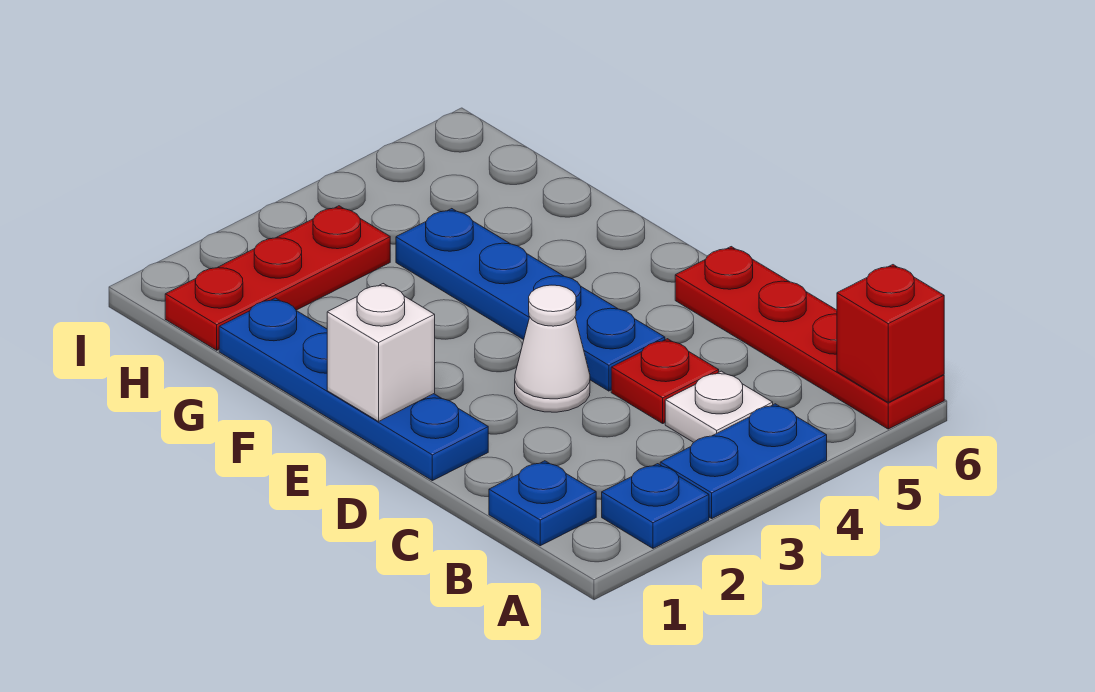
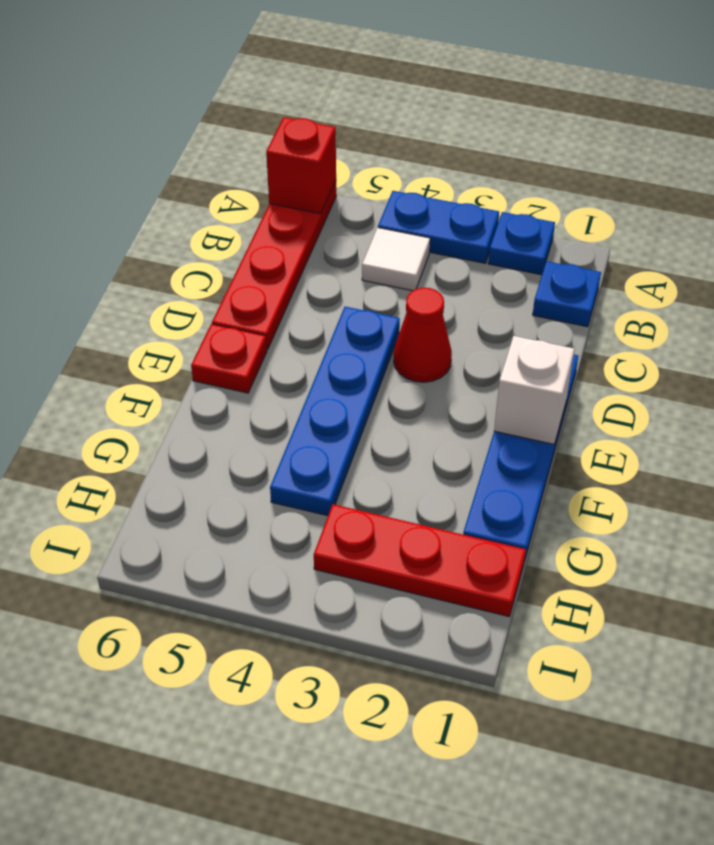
white plate B4 level 1 -> white tile B4 level 1
red plate C4 level 1 -> red plate E6 level 1
white cone D3 level 1 -> red cone D3 level 1

